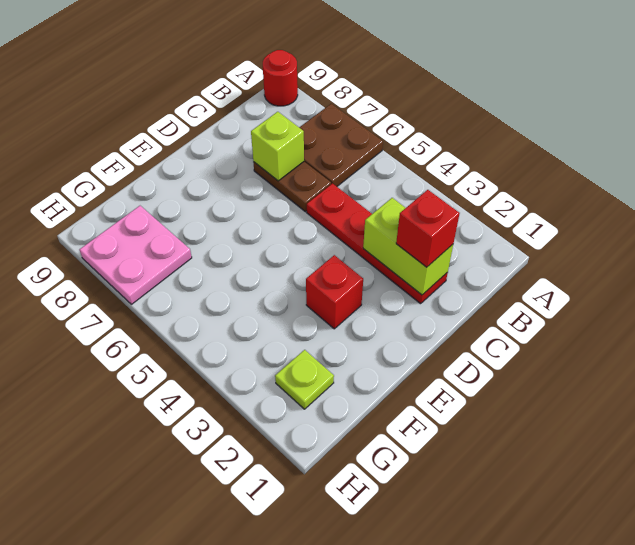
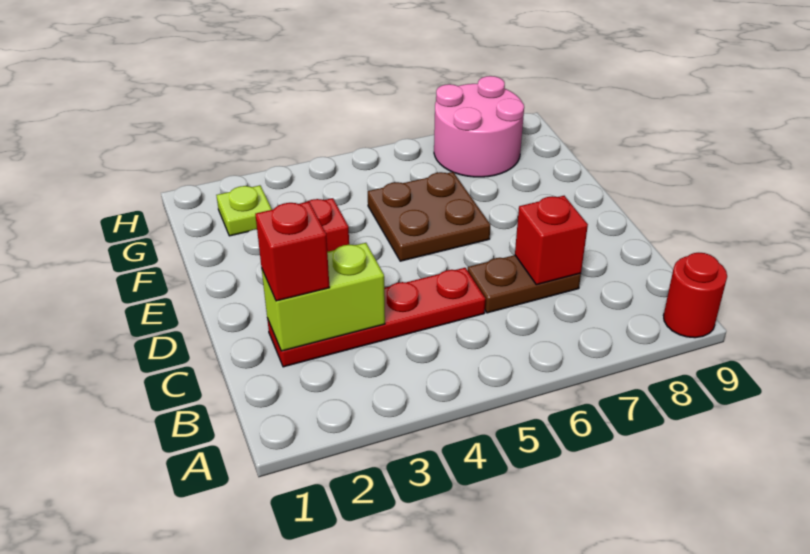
brown plate A6:B7 level 1 -> brown plate E5:F6 level 1
lime brick C7 level 2 -> red brick C7 level 2
pink plate G7:H8 level 1 -> pink round brick G7:H8 level 1

